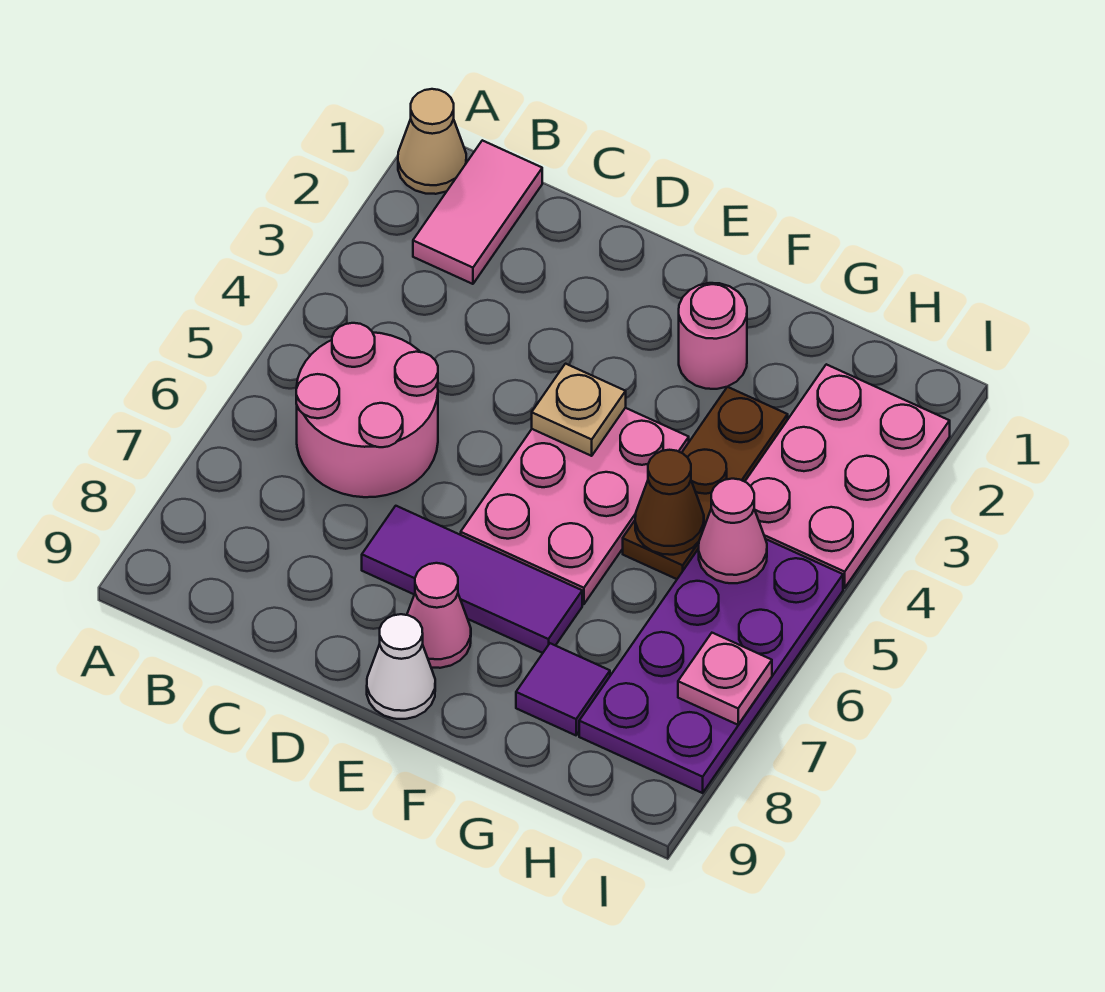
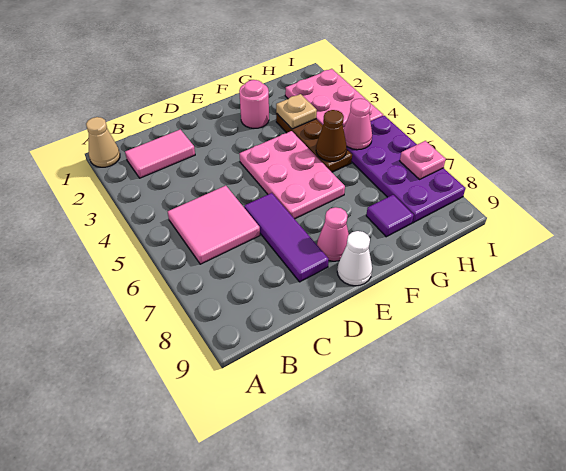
pink tile B1:B2 level 1 -> pink tile B2:C2 level 1
pink round brick B5:C6 level 1 -> pink tile B5:C6 level 1
purple tile D7:F7 level 1 -> purple tile D6:D8 level 1
tan plate E4 level 2 -> tan plate G3 level 2

